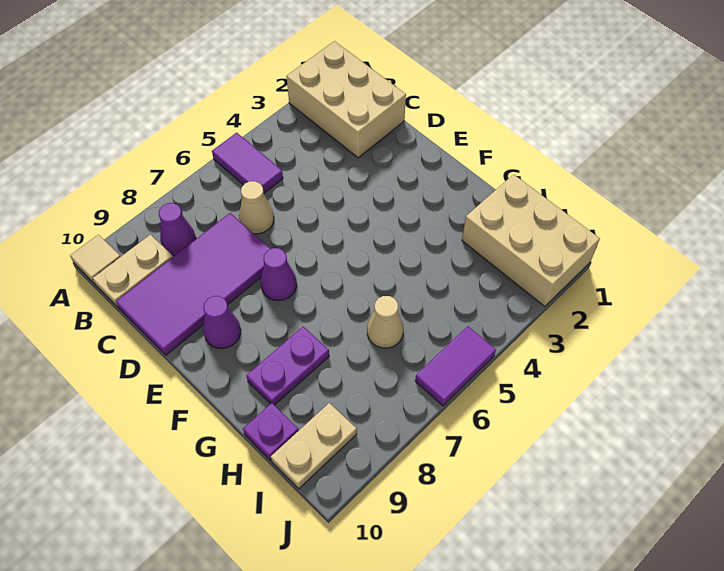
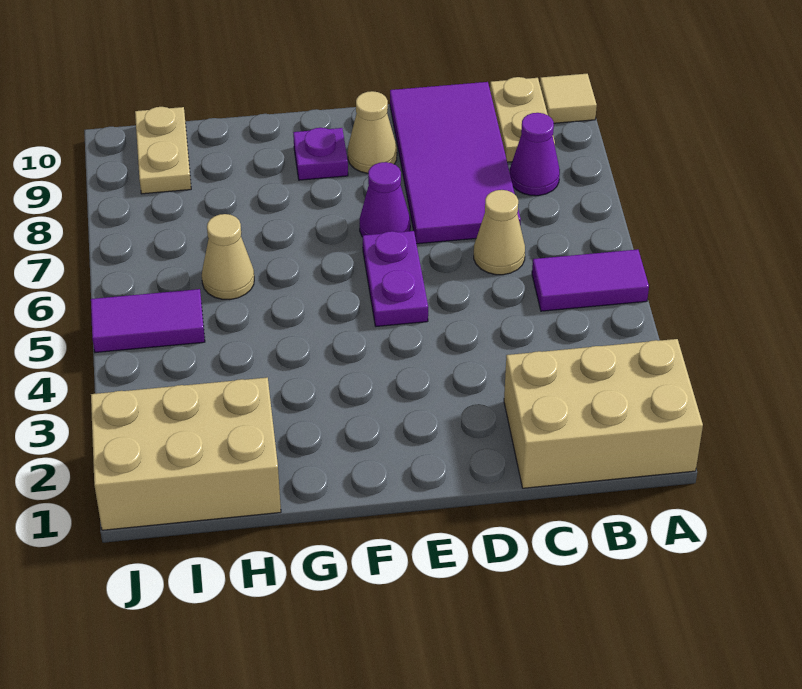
purple cone E9 level 1 -> tan cone E9 level 1
purple plate G8:G9 level 1 -> purple plate E5:E6 level 1
purple plate H10 level 1 -> purple plate F9 level 1
purple tile J5:J6 level 1 -> purple tile I5:J5 level 1

